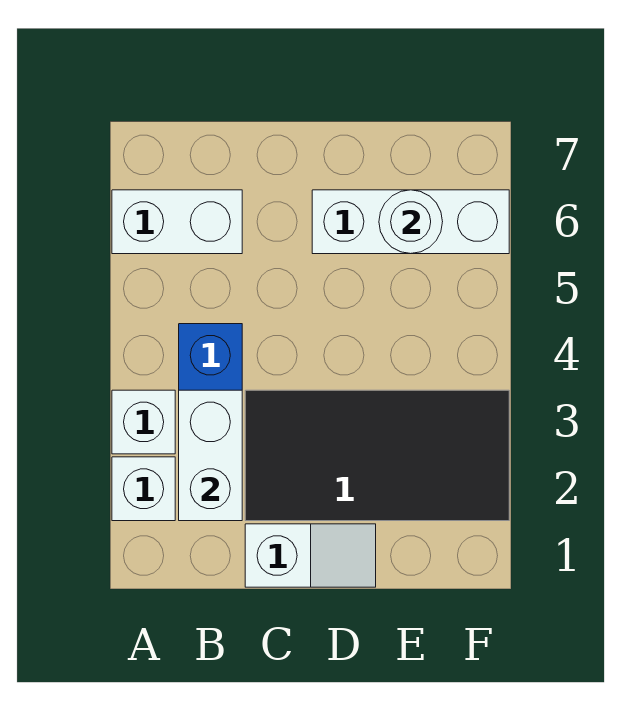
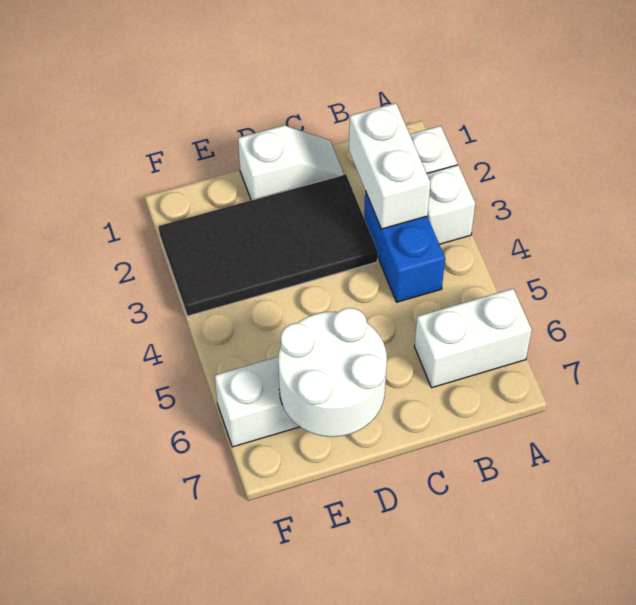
white slope C1:D1 level 1 top C -> white slope C1:D1 level 1 top D
white round brick E6 level 2 -> white round brick D6:E7 level 2

